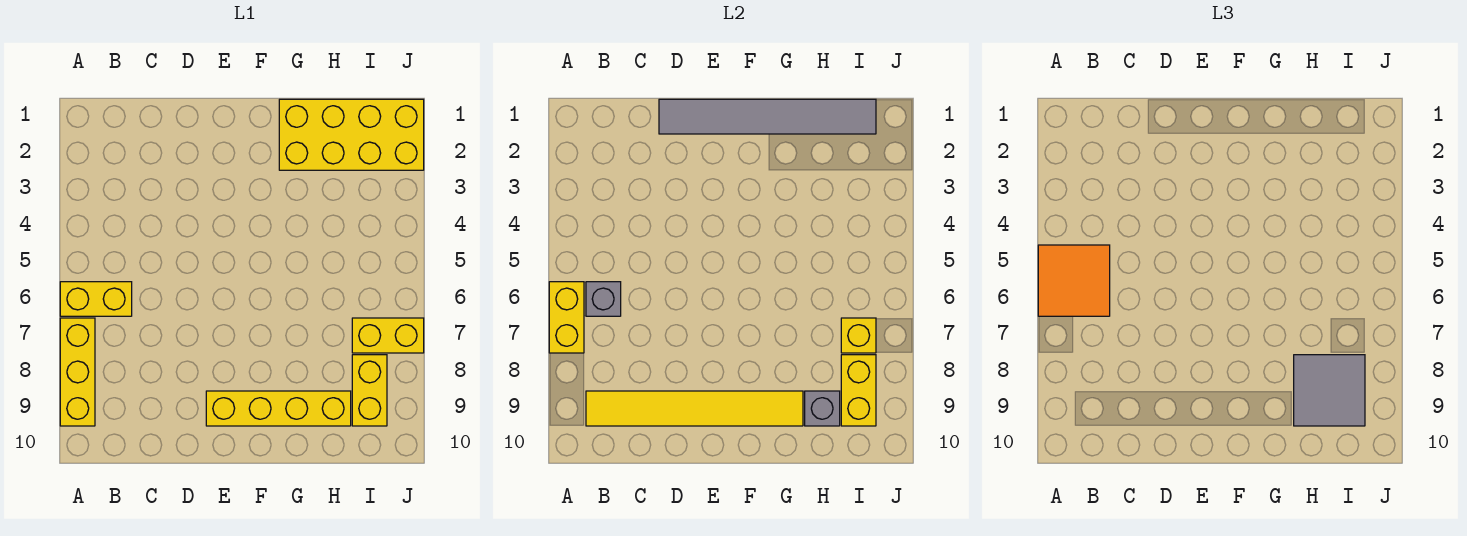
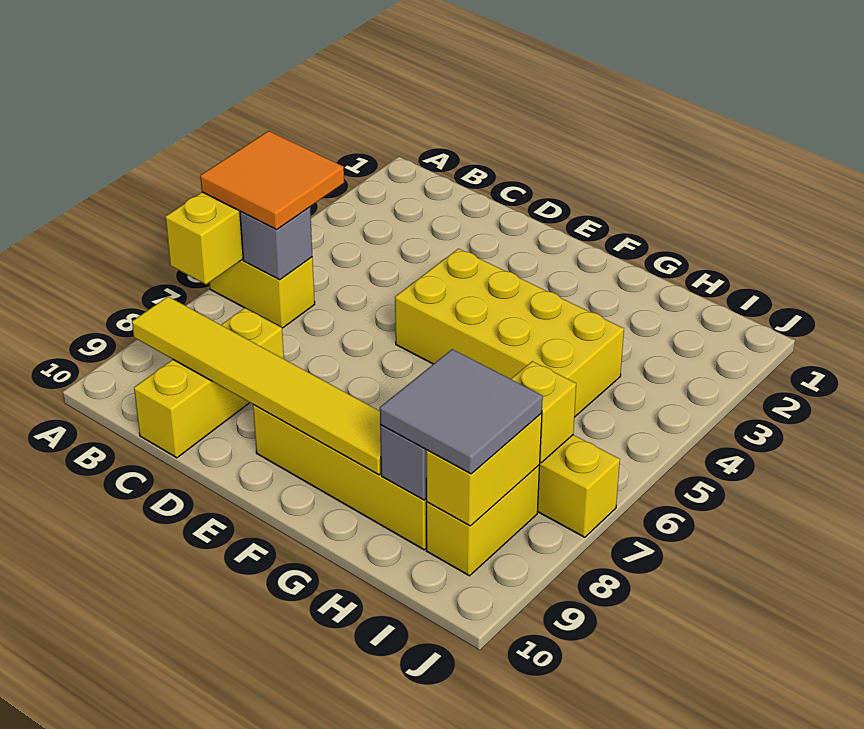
yellow brick A7:A9 level 1 -> yellow brick C8:C10 level 1
grey tile D1:I1 level 2 -> none
yellow brick G1:J2 level 1 -> yellow brick E4:H5 level 1

